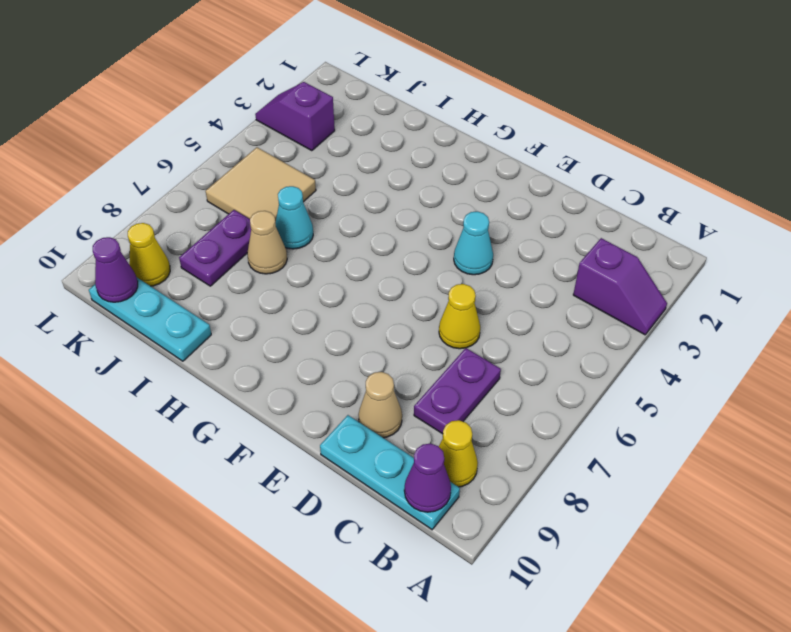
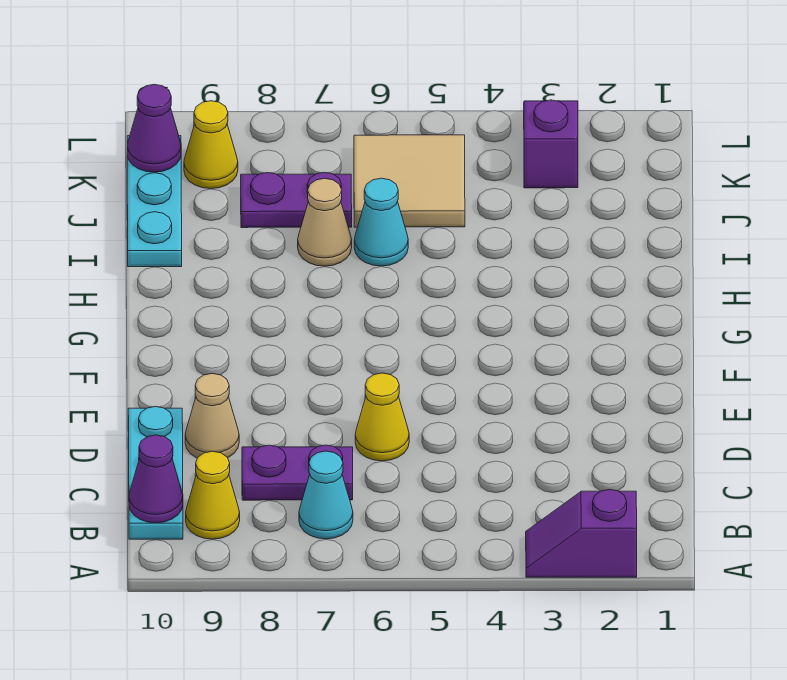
purple slope A3:B3 level 1 top B -> purple slope A2:A3 level 1 top 2
cyan cone E4 level 1 -> cyan cone B7 level 1

